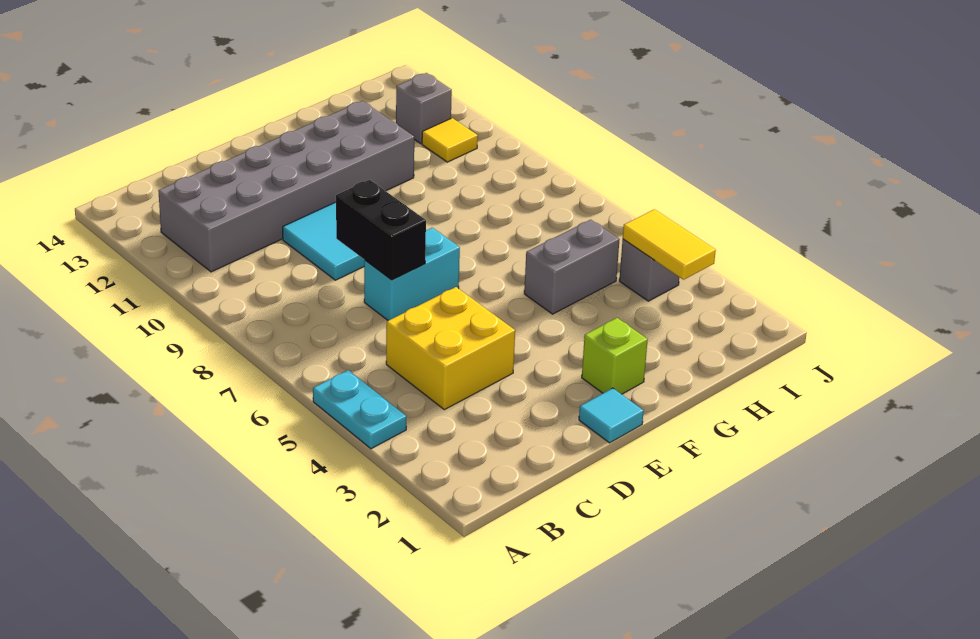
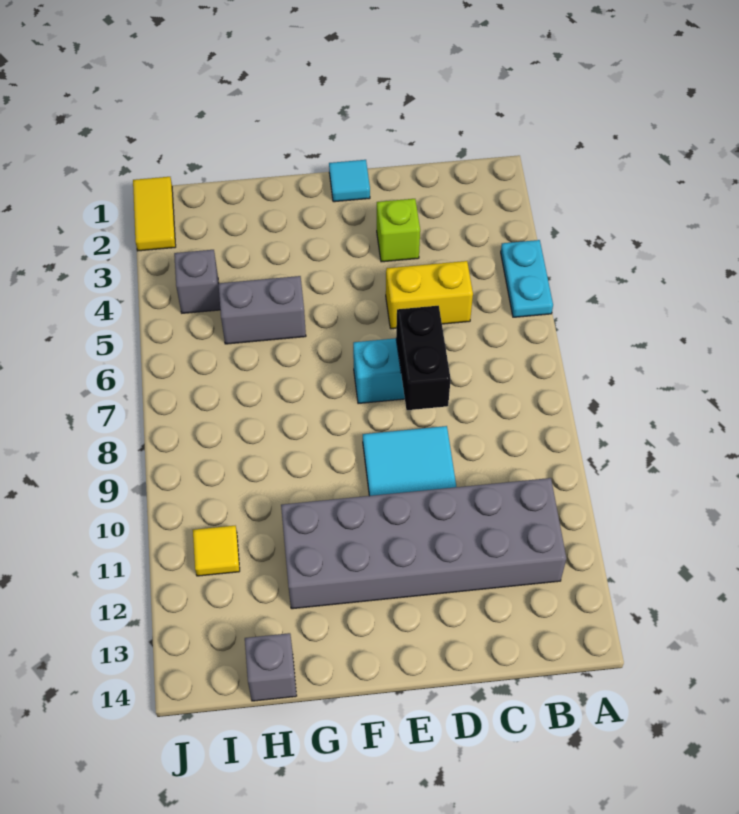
yellow brick C4:D5 level 1 -> yellow brick C5:D5 level 1
lime brick F2 level 1 -> lime brick D3 level 1
yellow tile I3:I4 level 2 -> yellow tile J1:J2 level 1
grey brick I12 level 1 -> grey brick H14 level 1

